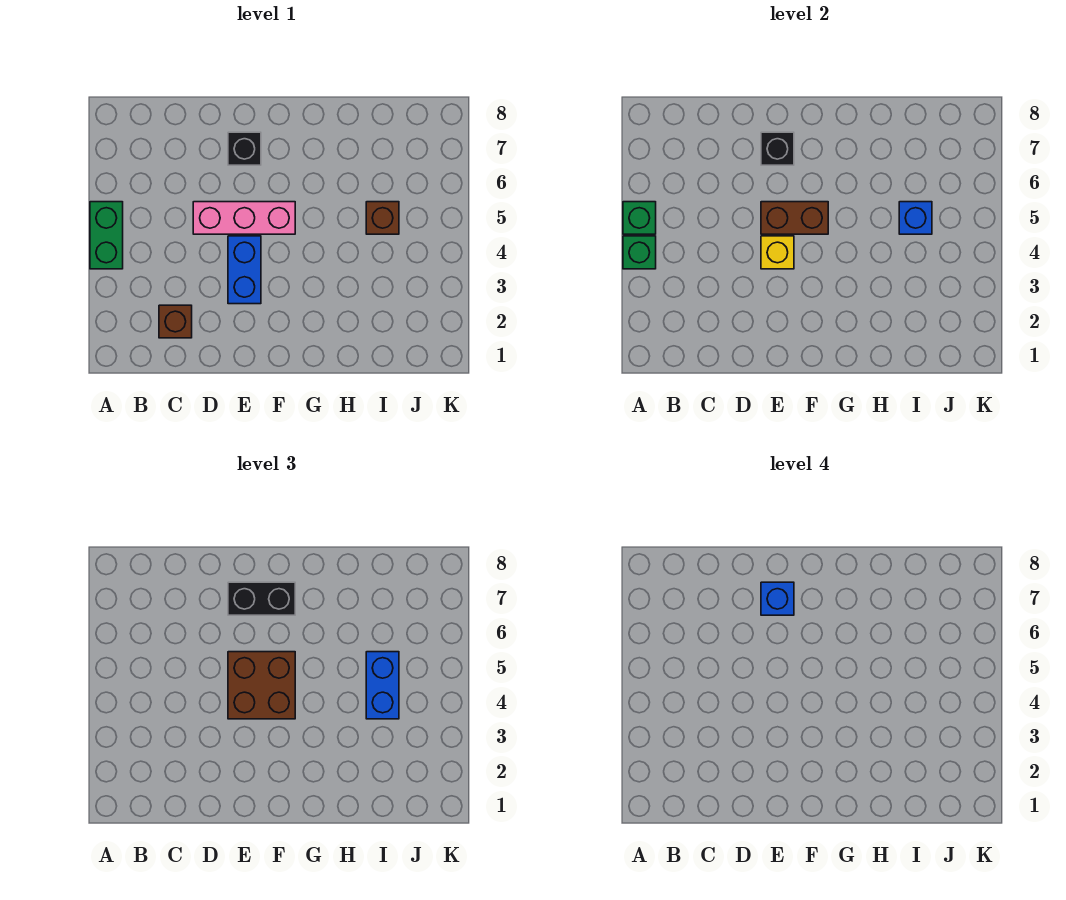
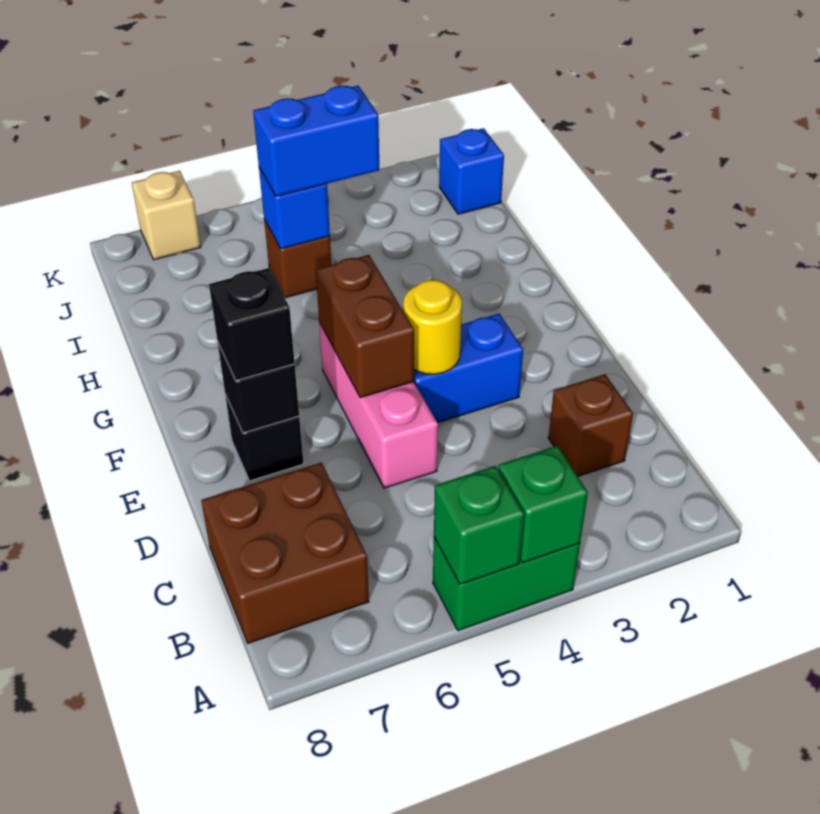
yellow brick E4 level 2 -> yellow round brick E4 level 2
brown brick E4:F5 level 3 -> brown brick B7:C8 level 1
black brick E7:F7 level 3 -> black brick E7 level 3
blue brick E7 level 4 -> blue brick J1 level 1
none -> tan brick K7 level 1

